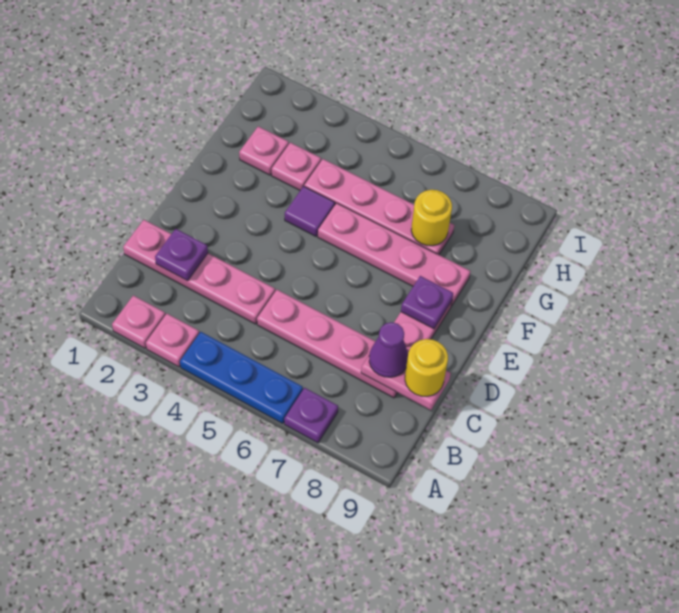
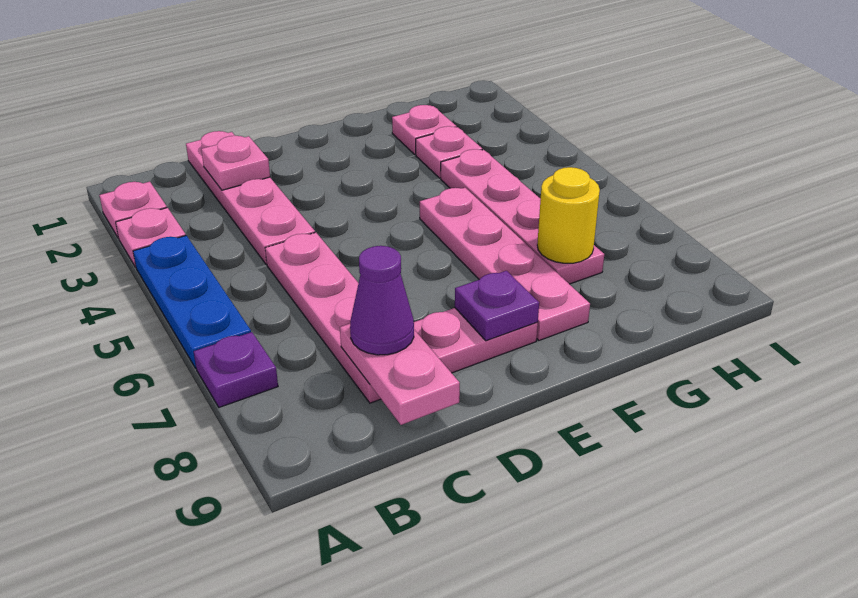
purple plate C2 level 2 -> pink plate C2 level 2
yellow round brick C9 level 3 -> none
purple tile F4 level 1 -> none

